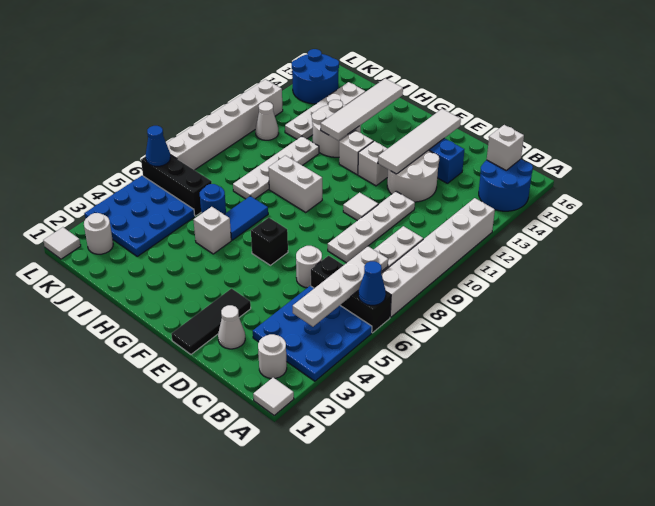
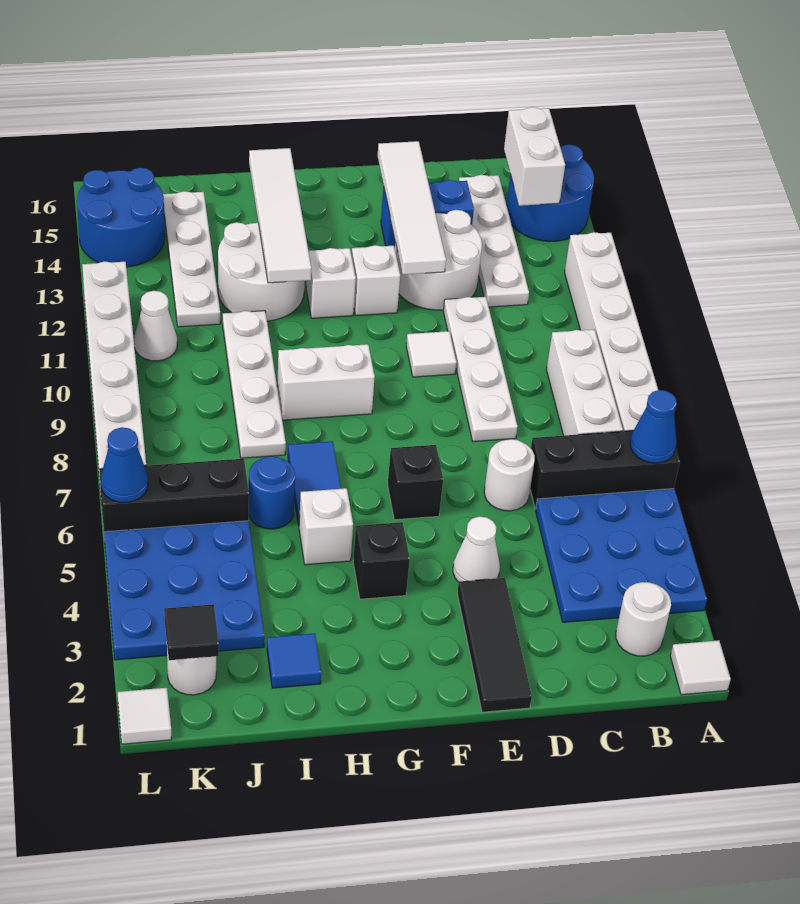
white plate B4:B7 level 2 -> white plate C12:C15 level 1
white brick B15 level 2 -> white brick B14:B15 level 2
white cone D2 level 1 -> white cone E4 level 1
none -> black brick G4 level 1
none -> blue tile I2 level 1
none -> black tile K2 level 2

